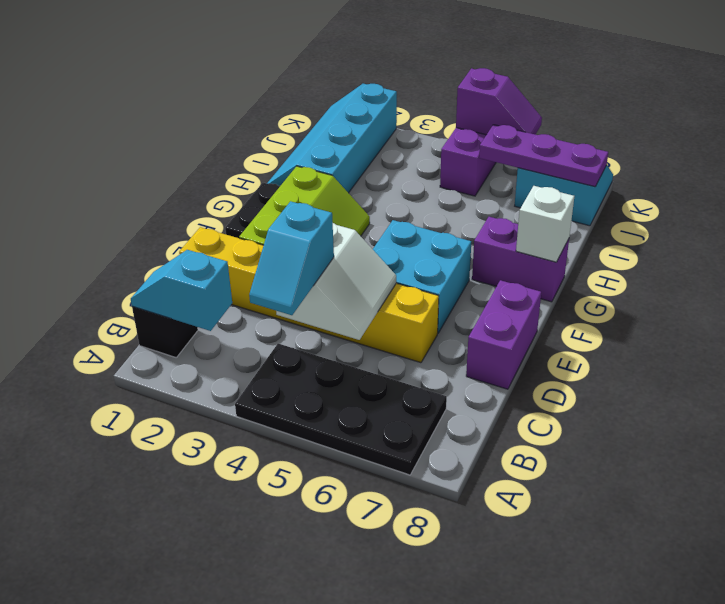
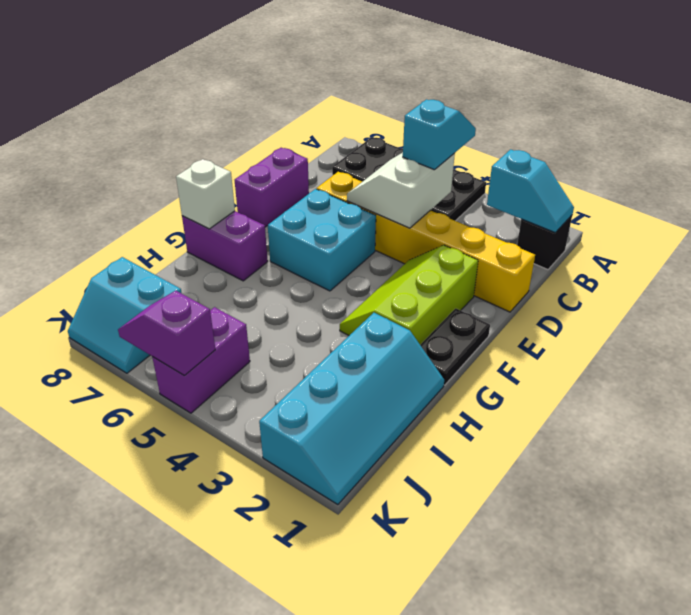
purple plate J6:J8 level 2 -> none

